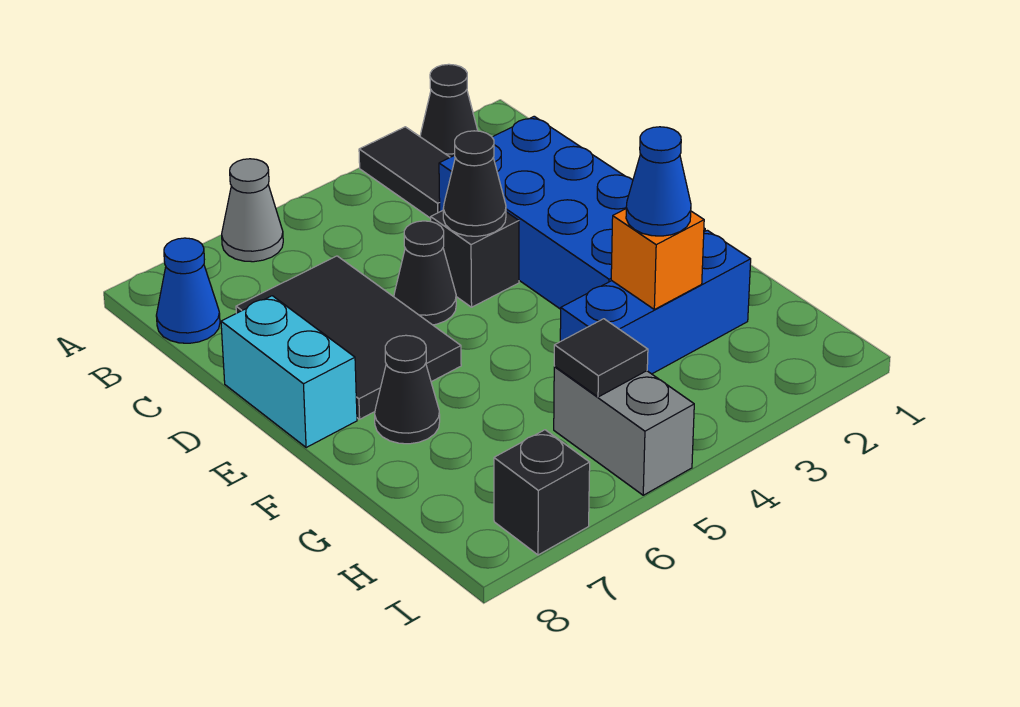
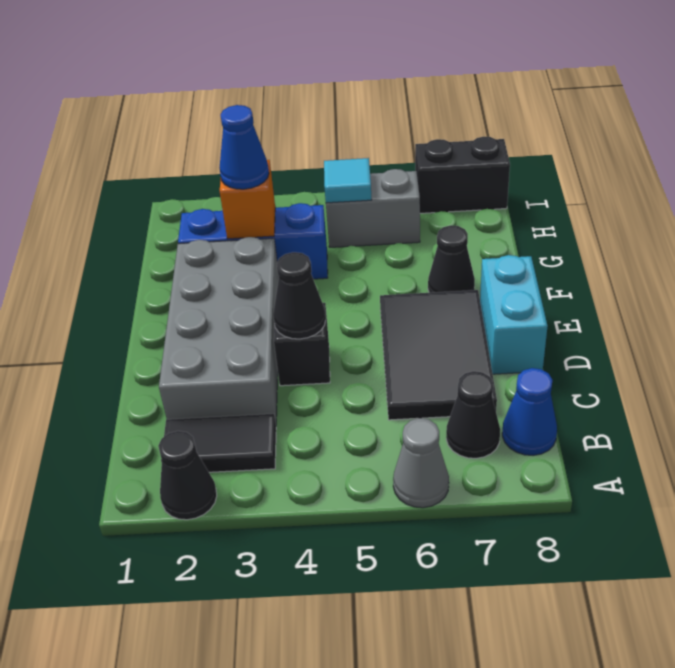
black tile A3:B3 level 1 -> black tile B2:B3 level 1
blue brick C2:F3 level 1 -> grey brick C2:F3 level 1
black cone D5 level 1 -> black cone B7 level 1
grey brick H5:I5 level 1 -> grey brick H5:H6 level 1
black tile H5 level 2 -> cyan tile H5 level 2
black brick I7 level 1 -> black brick I7:I8 level 1

